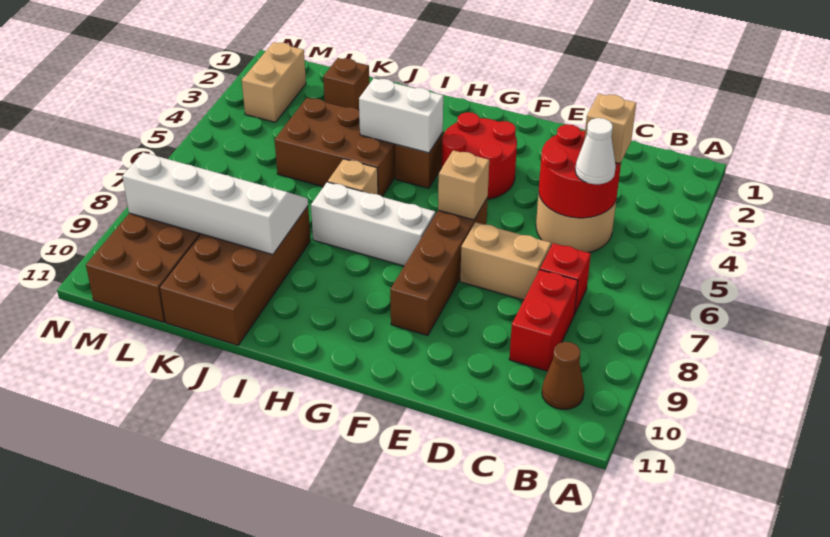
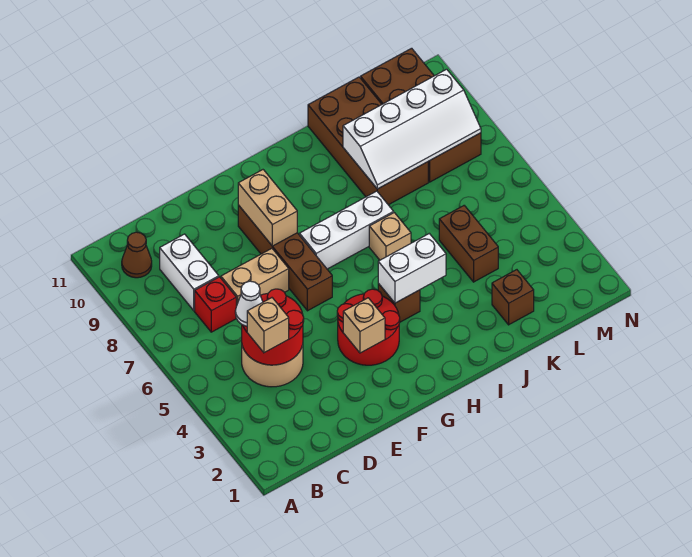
red brick C8:C9 level 1 -> white brick C8:C9 level 1
tan brick F6 level 2 -> tan brick F3 level 2
brown brick I4:K5 level 1 -> brown brick K4:K5 level 1
tan brick M2:M3 level 1 -> tan brick F8:F9 level 2

